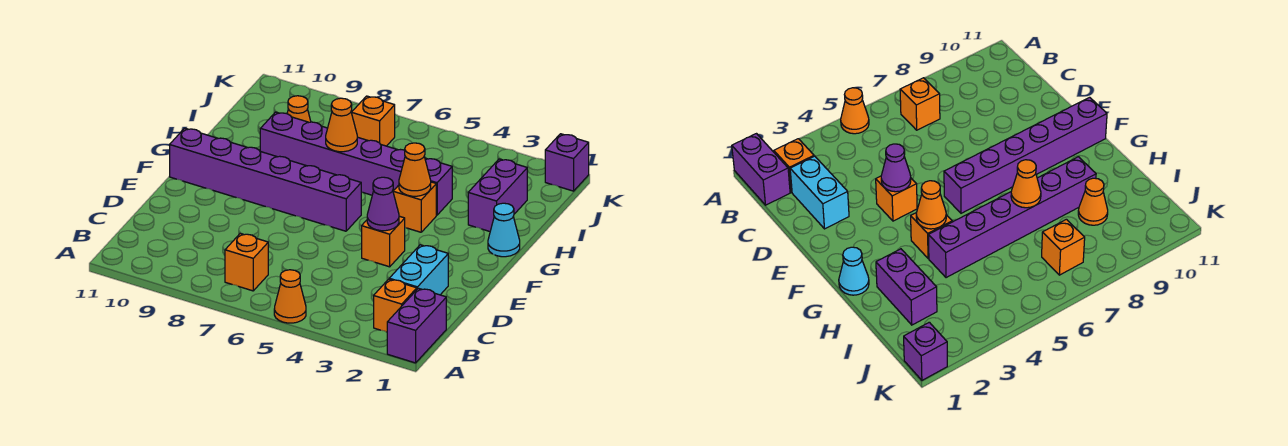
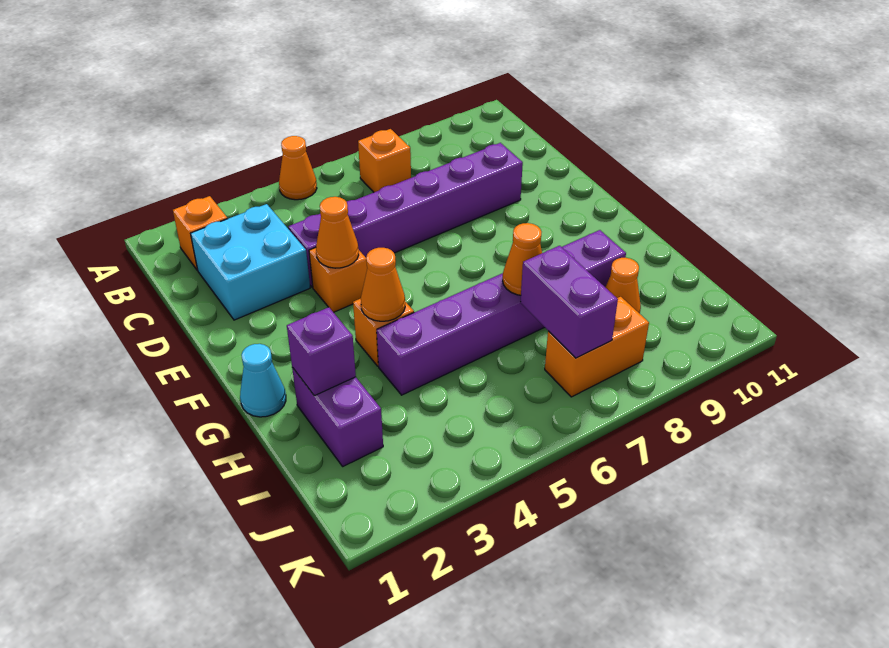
purple brick A1:B1 level 1 -> purple brick I7:J7 level 2
cyan brick C2:D2 level 1 -> cyan brick C2:D3 level 1
purple cone E4 level 2 -> orange cone E4 level 2
purple brick F6:F11 level 1 -> purple brick D4:D9 level 1
orange brick J7 level 1 -> orange brick J7:J8 level 1
purple brick K1 level 1 -> purple brick H2 level 2

